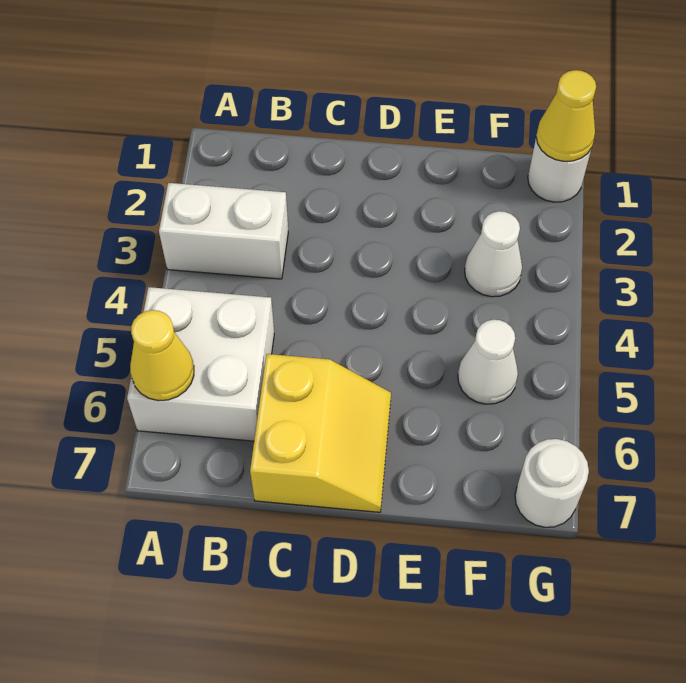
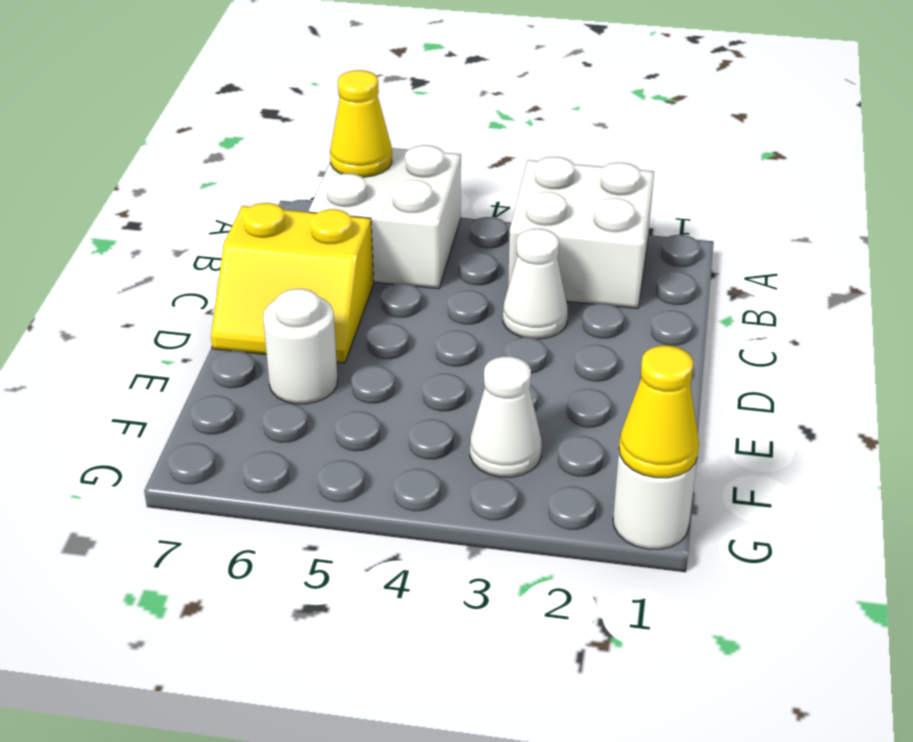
white brick A3:B3 level 1 -> white brick A2:B3 level 1
white cone F5 level 1 -> white cone C3 level 1
white round brick G7 level 1 -> white round brick E6 level 1

